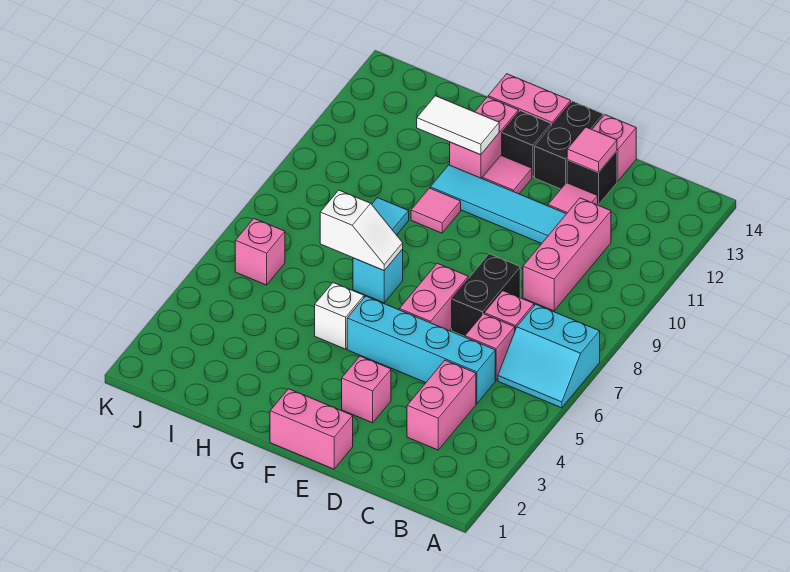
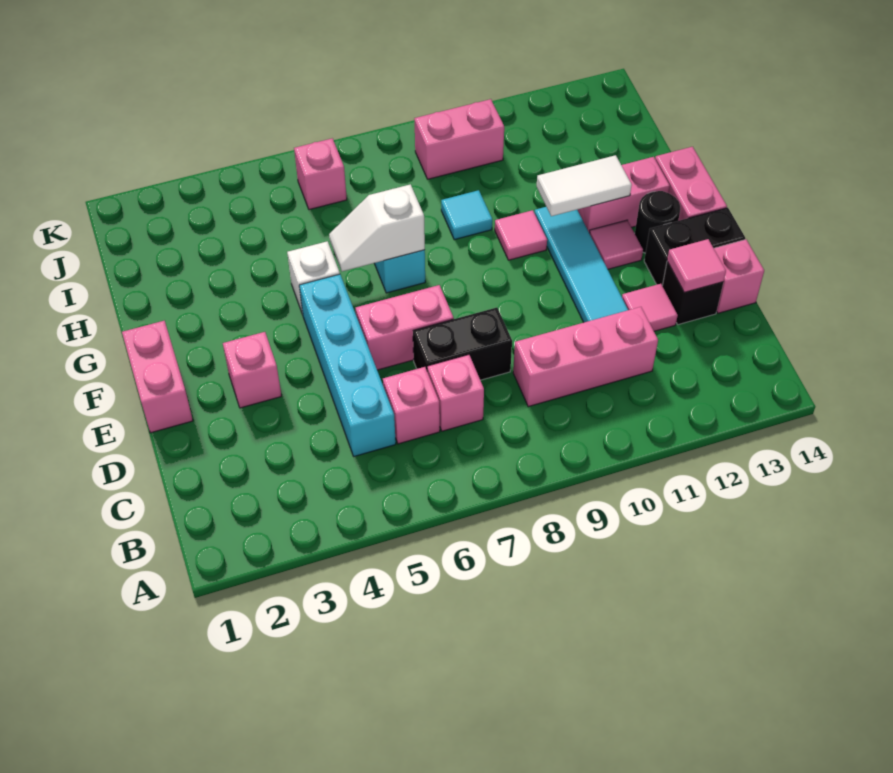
cyan slope A6:B7 level 1 top 7 -> none
pink brick C3:C4 level 1 -> pink brick J9:J10 level 1
black brick F13 level 1 -> black round brick F13 level 1
white slope G7:H7 level 2 top H -> white slope G6:G7 level 2 top 7
white tile G12:H12 level 2 -> white tile G11:G12 level 2

